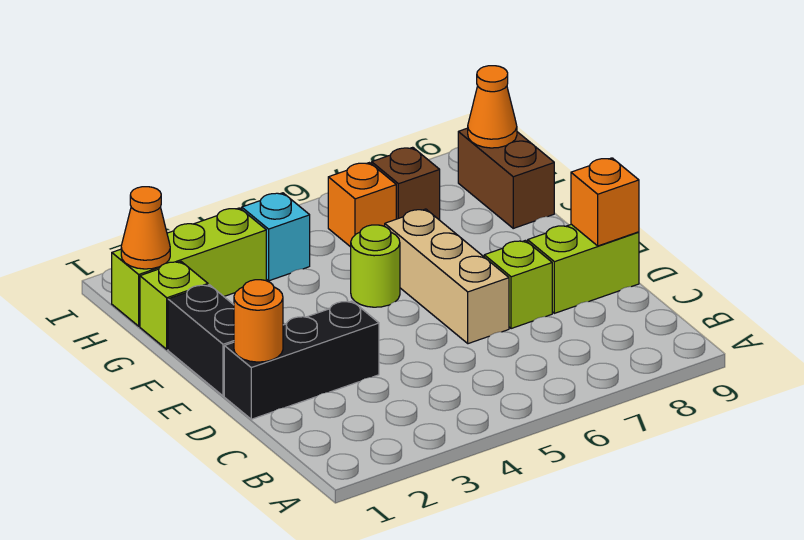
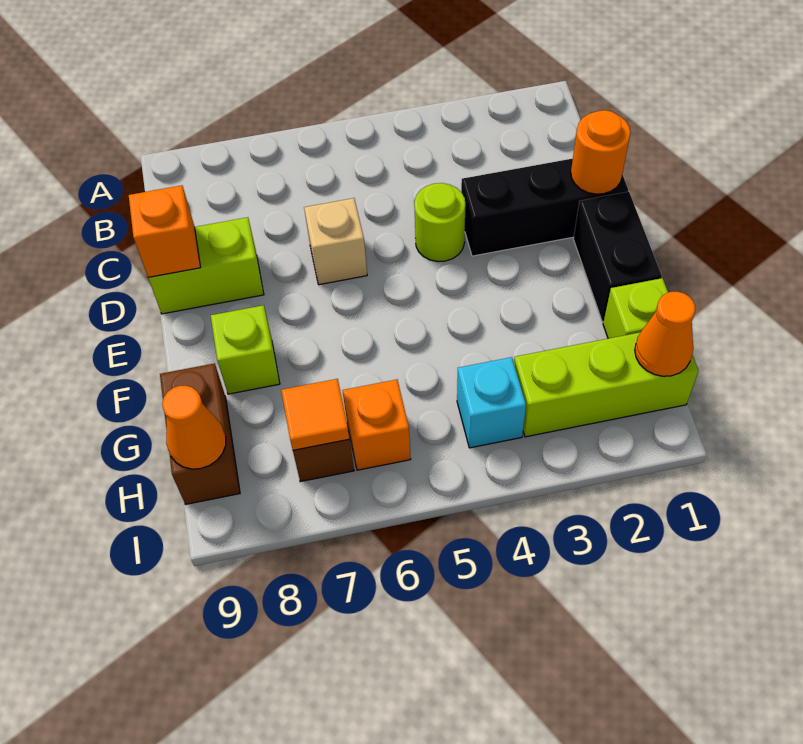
tan brick D6:F6 level 1 -> tan brick D6 level 1
lime brick D7 level 1 -> lime brick F8 level 1
lime round brick F5 level 1 -> lime round brick D4 level 1
none -> orange tile H7 level 2

